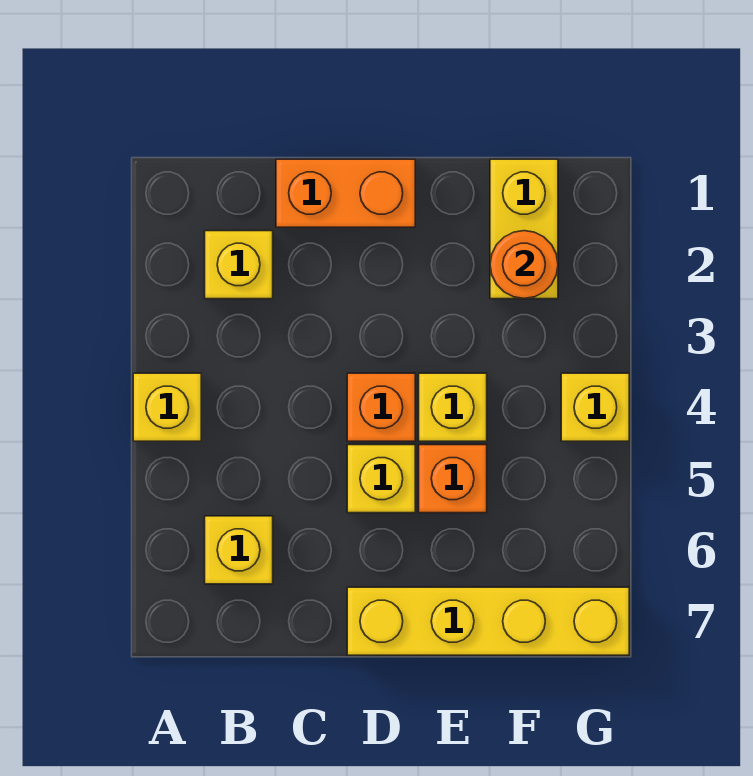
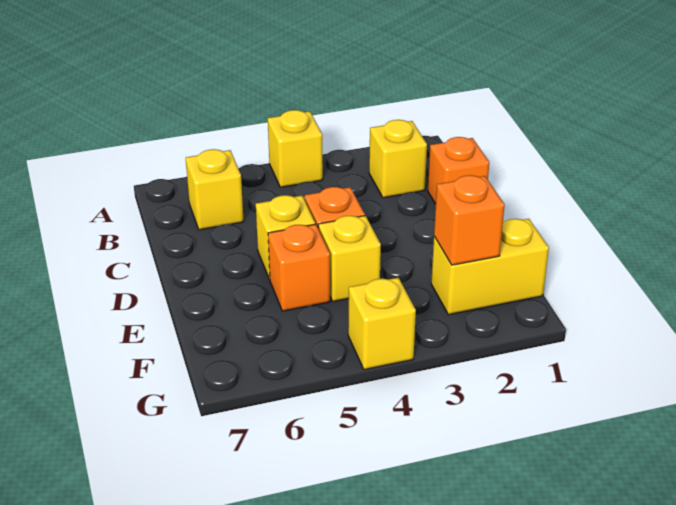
orange brick C1:D1 level 1 -> orange brick C1 level 1
yellow brick D7:G7 level 1 -> none
orange round brick F2 level 2 -> orange brick F2 level 2

